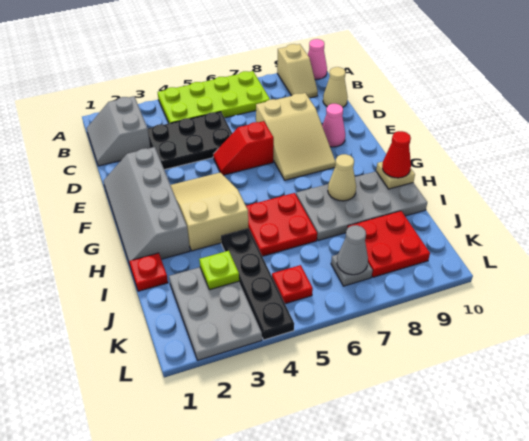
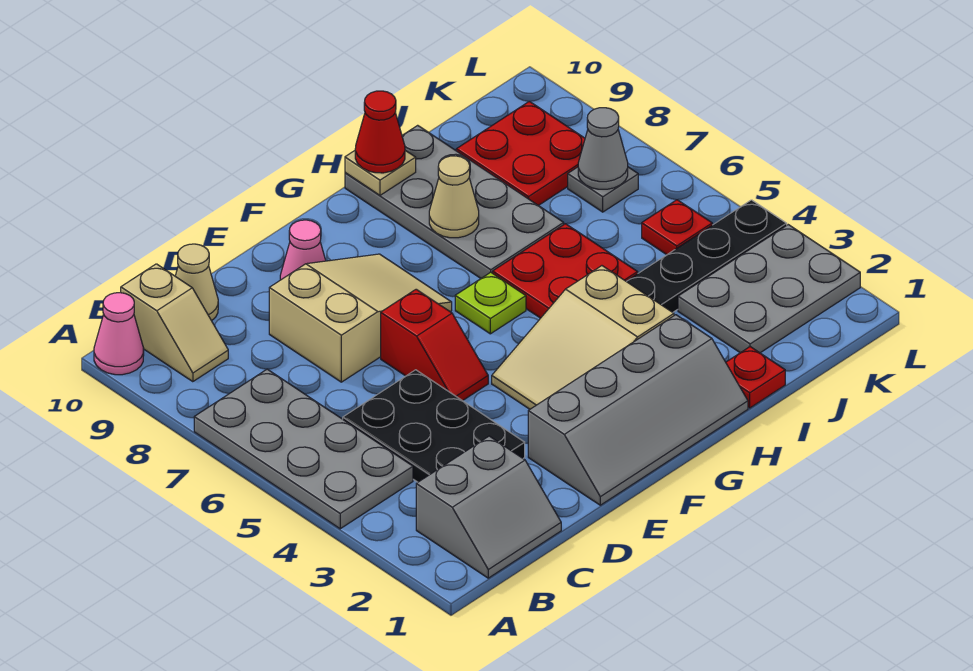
lime plate A4:B7 level 1 -> grey plate A4:B7 level 1
tan slope A9:B9 level 1 top A -> tan slope B9:B10 level 1 top 10
lime plate J3 level 2 -> lime plate G6 level 1

